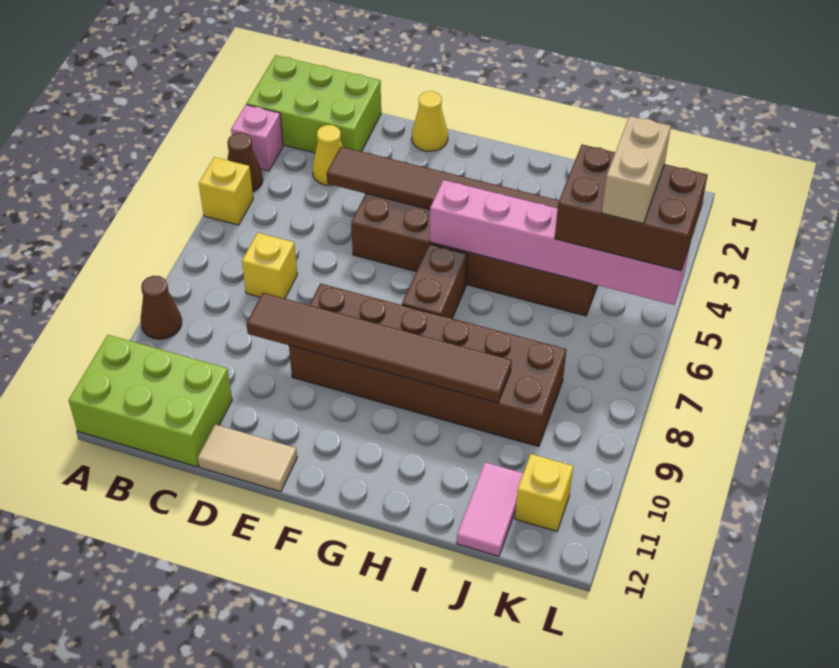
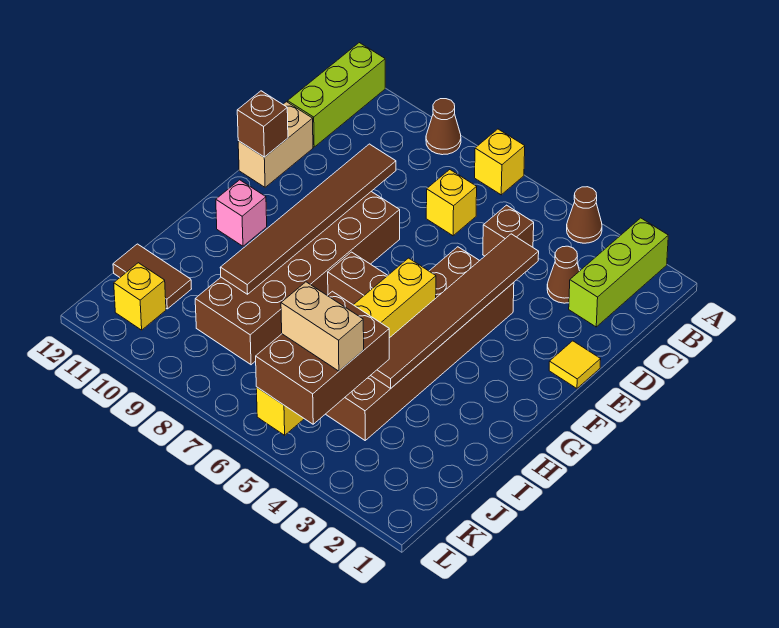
lime brick A1:C2 level 1 -> lime brick A2:C2 level 1
pink brick A3 level 1 -> pink brick G11 level 1
yellow brick A5 level 1 -> yellow brick A7 level 1
lime brick A11:C12 level 1 -> lime brick A12:C12 level 1
yellow cone C3 level 1 -> brown cone C3 level 1
none -> brown brick C5 level 1
tan tile D12:E12 level 1 -> tan brick D12:E12 level 1
yellow cone E1 level 1 -> yellow tile E1 level 1
none -> brown brick E12 level 2
pink brick G5:L5 level 2 -> yellow brick G5:L5 level 2
pink tile J11:J12 level 1 -> brown tile J11:J12 level 1

